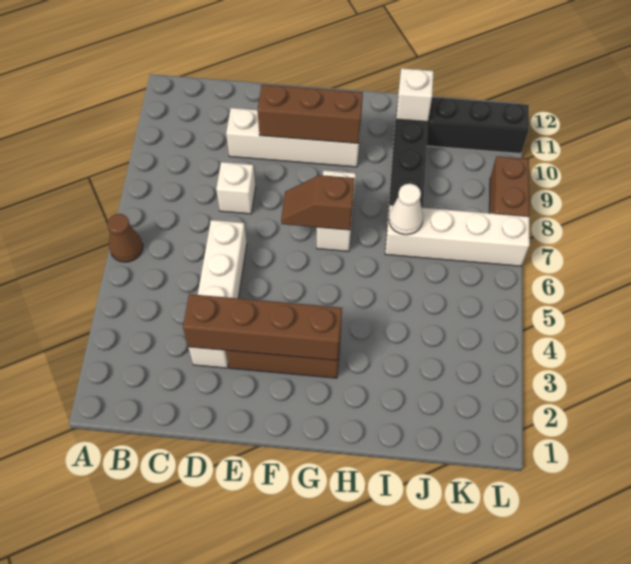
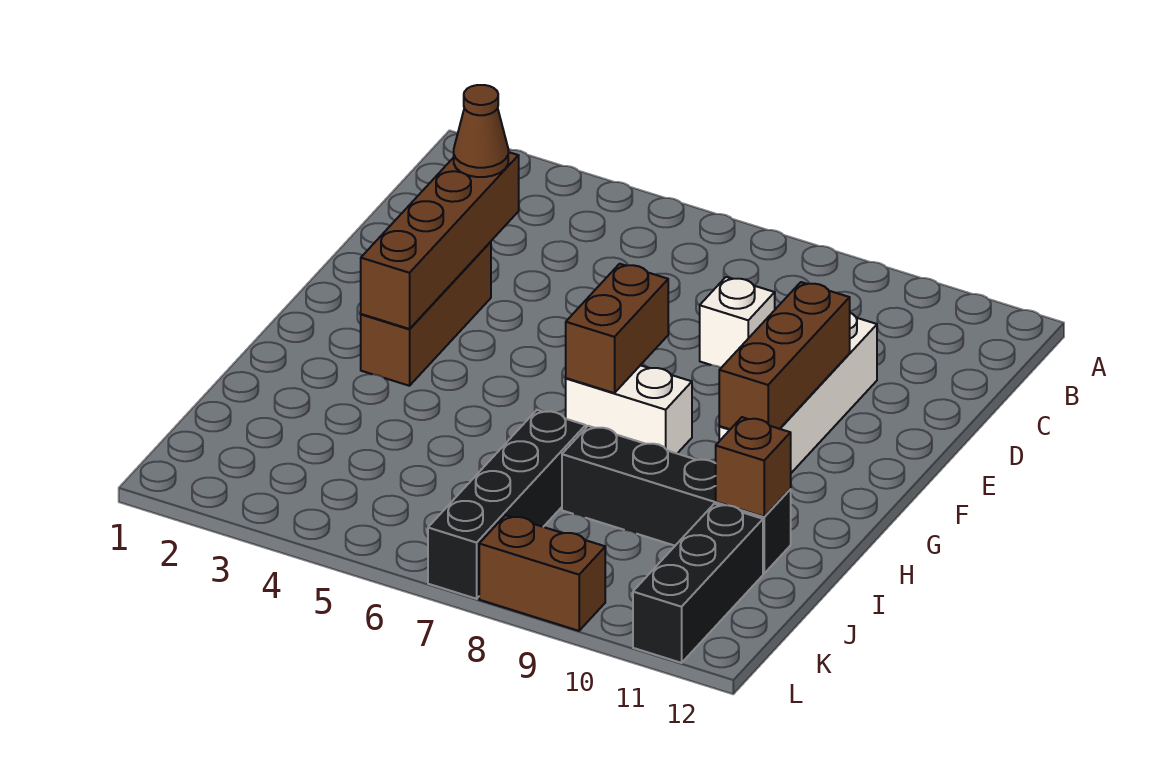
brown cone A6 level 1 -> brown cone D3 level 3
white brick D3:D6 level 1 -> none
brown slope F7:G7 level 2 top G -> brown brick F7:G7 level 2
white brick I7:L7 level 1 -> black brick I7:L7 level 1
white cone I7 level 2 -> none
white brick I11 level 2 -> brown brick I11 level 2

